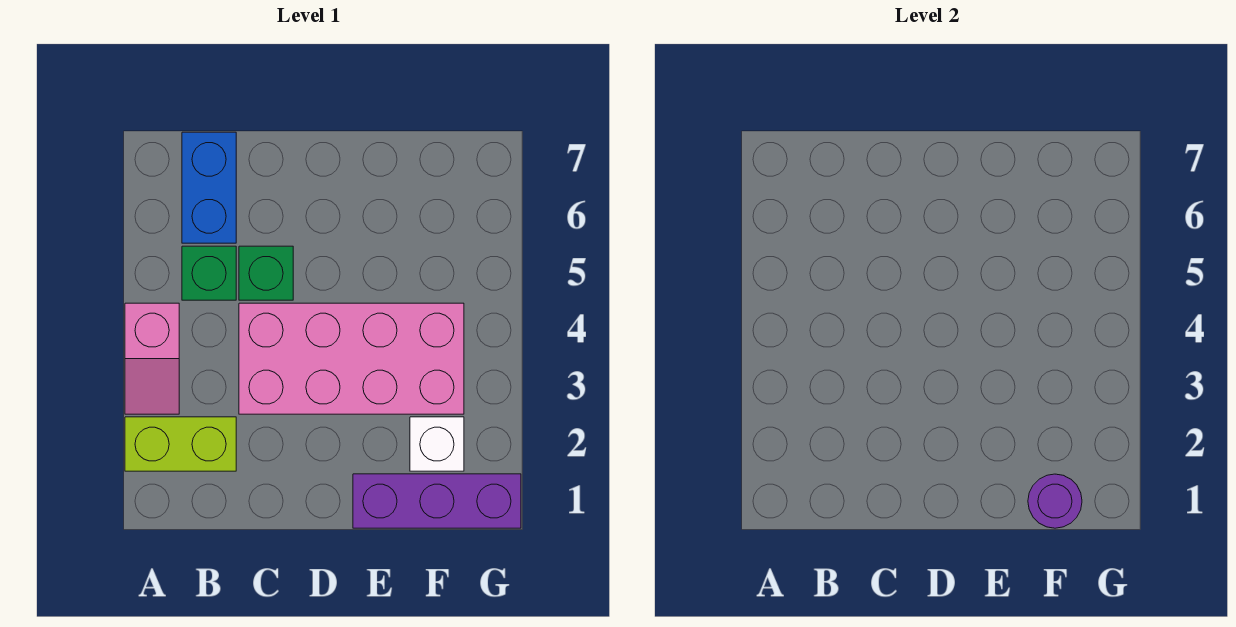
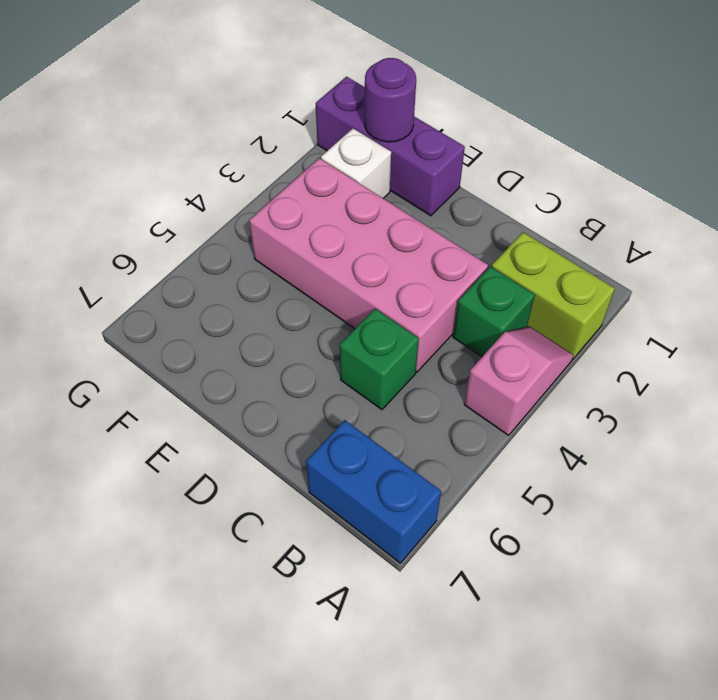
green brick B5 level 1 -> green brick B3 level 1
blue brick B6:B7 level 1 -> blue brick A7:B7 level 1

